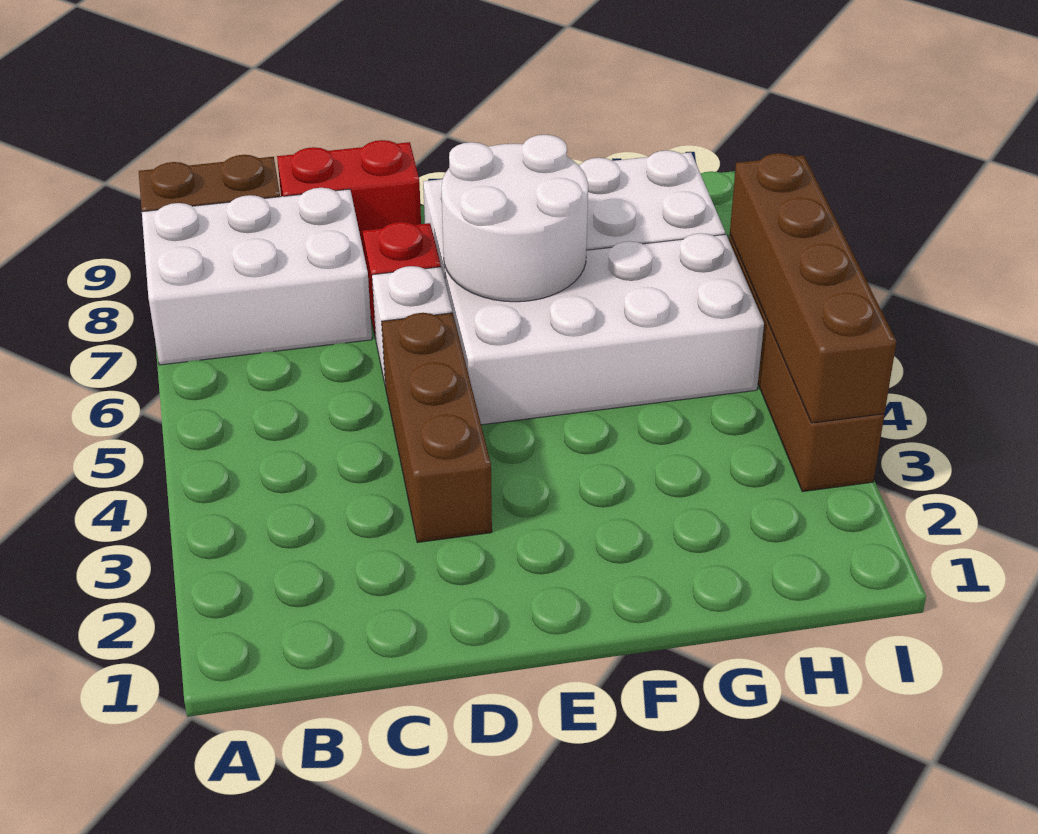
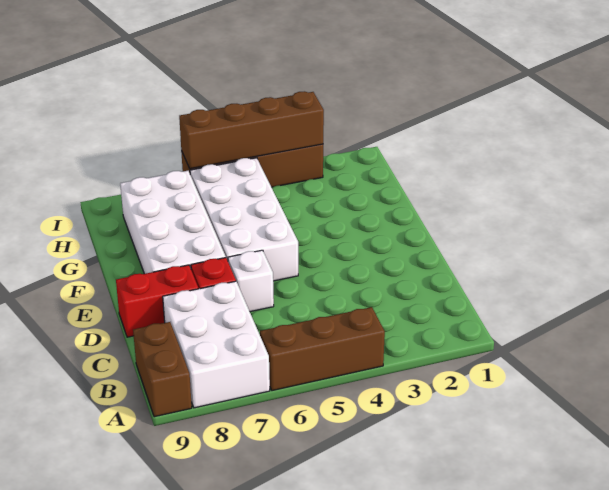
red brick C9:D9 level 1 -> red brick D8:D9 level 1
brown brick D3:D5 level 1 -> brown brick A4:A6 level 1
white round brick E6:F7 level 2 -> none

